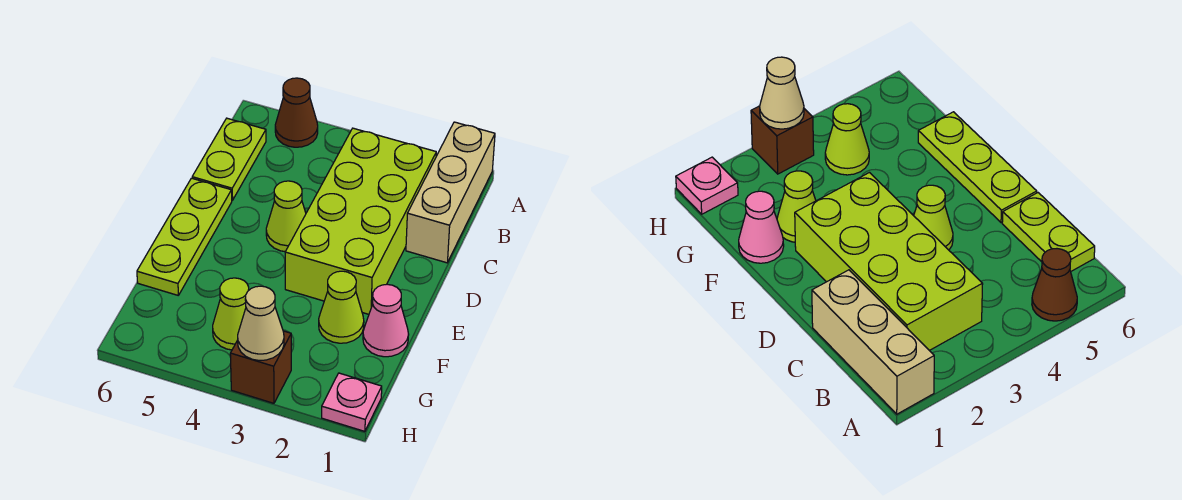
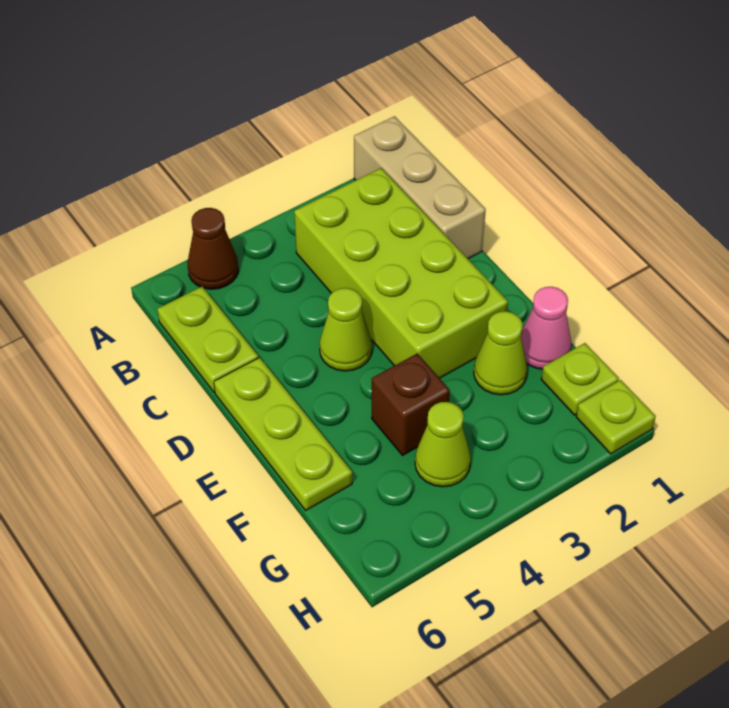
none -> lime plate G1 level 1
pink plate H1 level 1 -> lime plate H1 level 1
brown brick H3 level 1 -> brown brick F4 level 1
tan cone H3 level 2 -> none

